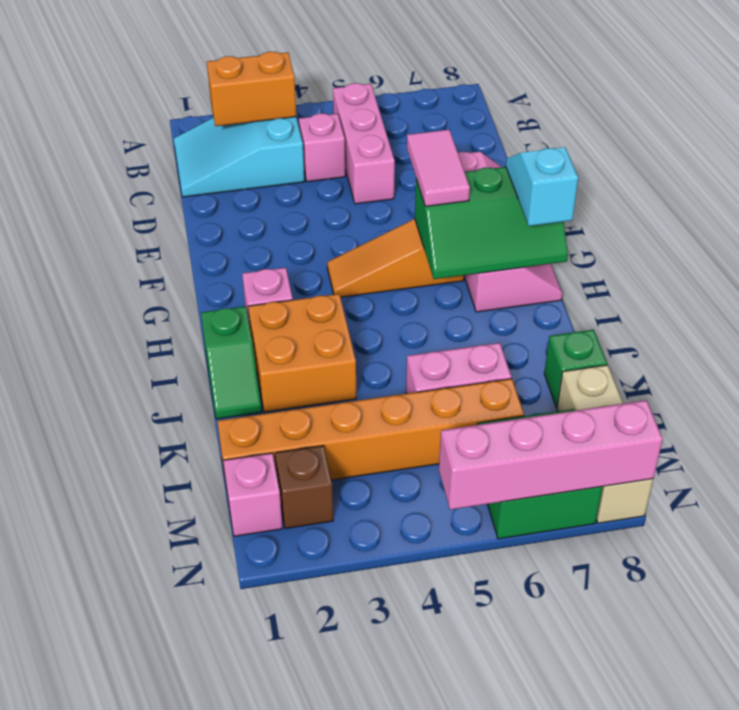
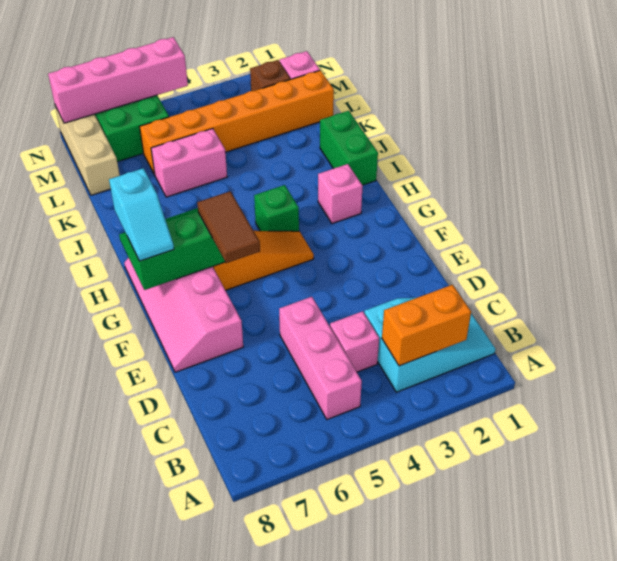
pink tile F6:G6 level 3 -> brown tile F6:G6 level 3
green slope I1:J1 level 1 top I -> green brick I1:J1 level 1
orange brick I2:J3 level 1 -> none
green brick K8 level 1 -> green brick H4 level 1

